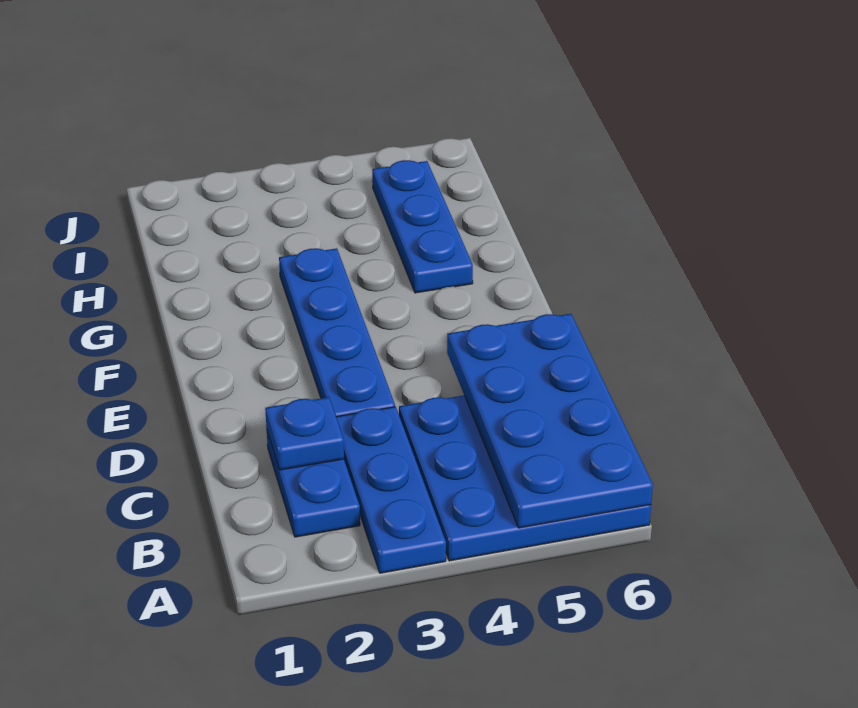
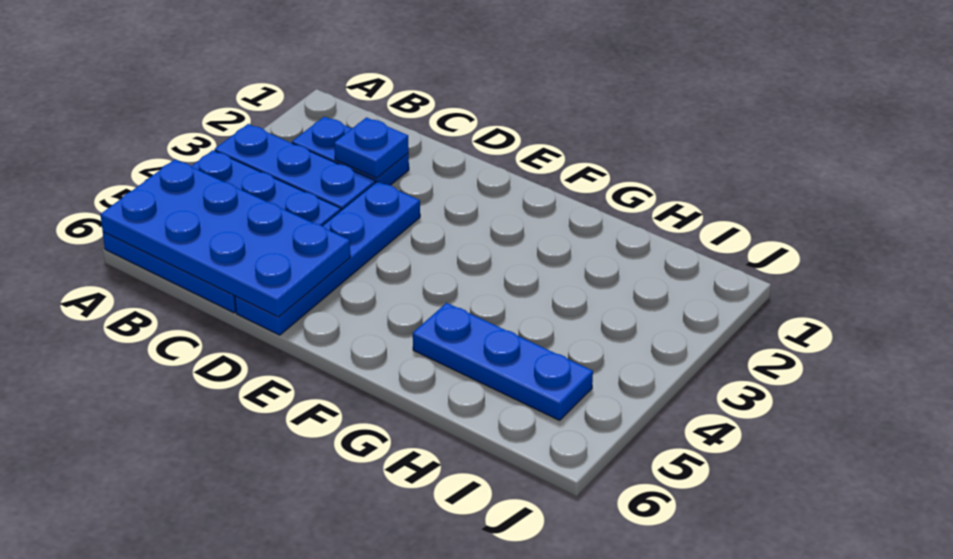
blue plate D3:G3 level 1 -> blue plate D3:D6 level 1

